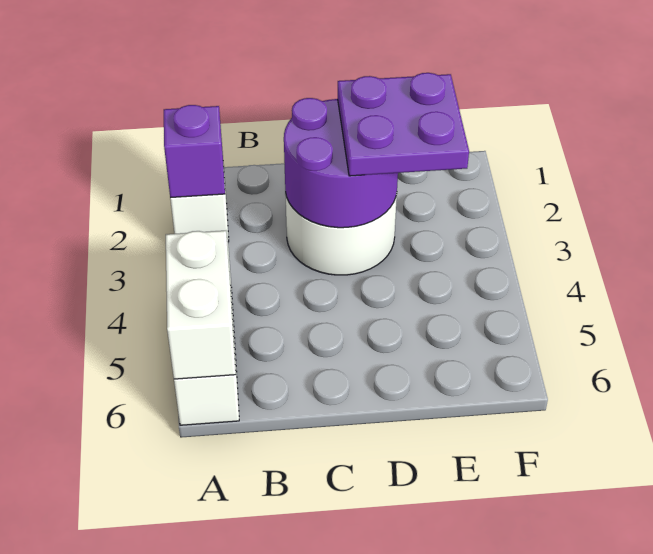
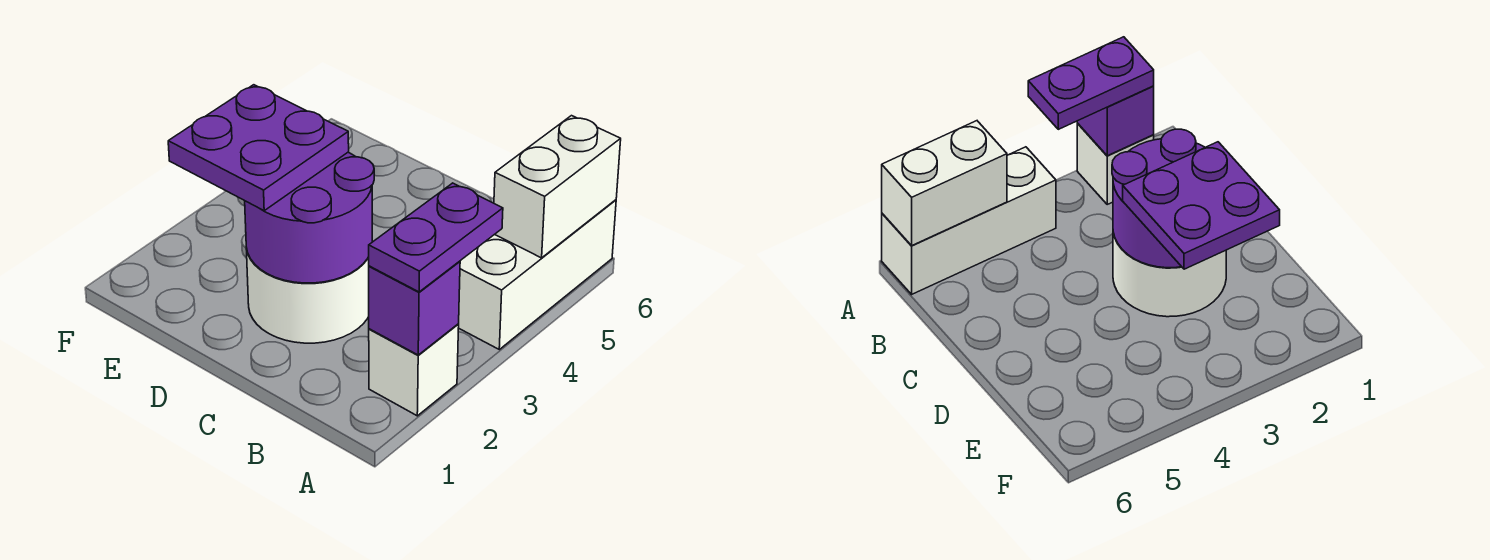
none -> purple plate A2:A3 level 3

